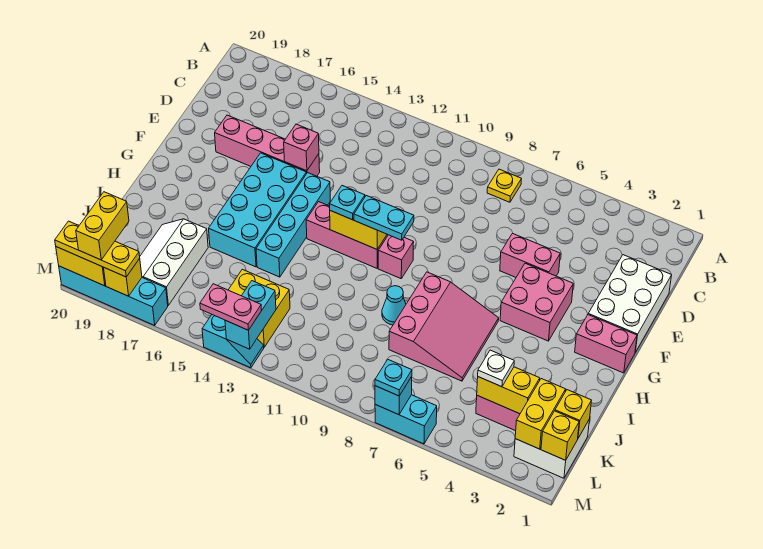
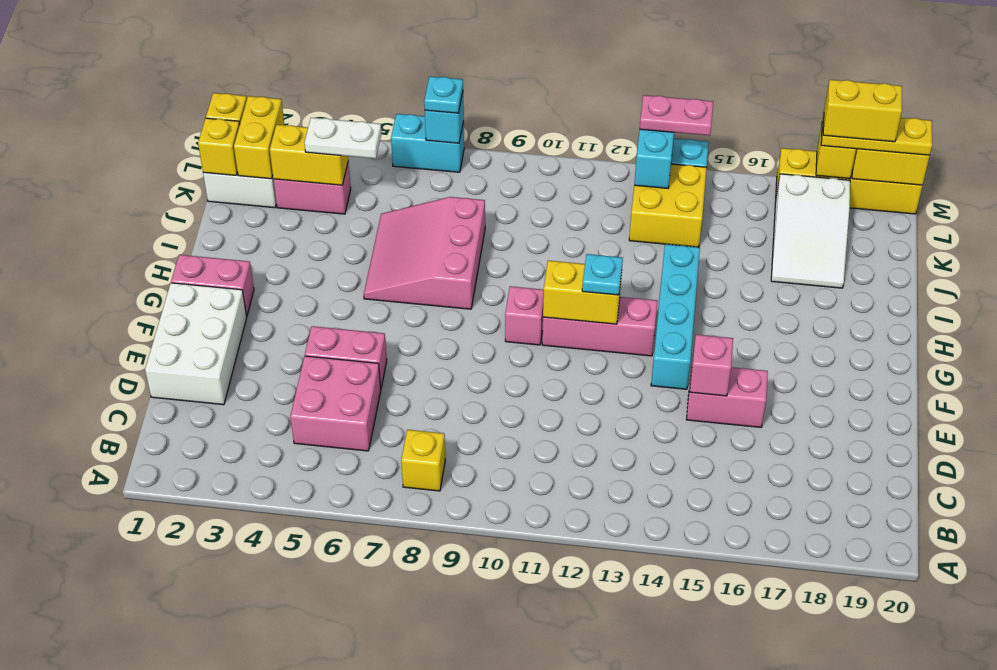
yellow plate B8 level 1 -> yellow brick B8 level 1
pink brick E15:E18 level 1 -> pink brick E15:E16 level 1
pink brick F4:G5 level 1 -> pink brick C5:D6 level 1
cyan brick F15:I16 level 1 -> none
cyan plate G10:G11 level 3 -> none
cyan cone I9 level 1 -> none
white slope J17:L18 level 1 top 17 -> white slope J17:L18 level 1 top L
white plate K4 level 3 -> white plate K4:K5 level 3
yellow brick L19:M19 level 4 -> yellow brick M18:M19 level 4
cyan brick M17:M20 level 1 -> yellow brick M17:M20 level 1

